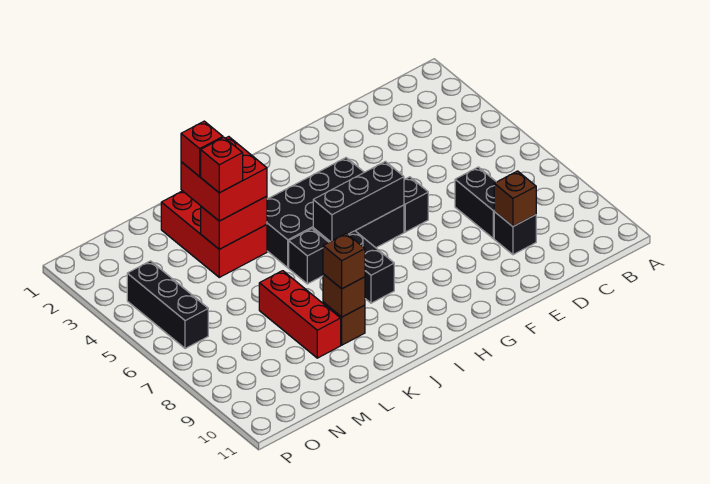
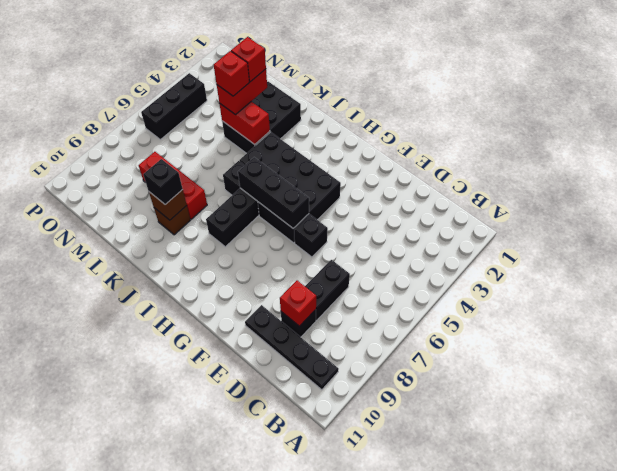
none -> black plate B10:E10 level 1
brown brick D9 level 2 -> red brick D9 level 2
red brick K2:L4 level 1 -> black brick K2:L4 level 1
red brick K3:L4 level 3 -> red brick L3:L4 level 3
brown brick K9 level 3 -> black brick K9 level 3
red brick L7:L9 level 1 -> red brick K8:M8 level 1

